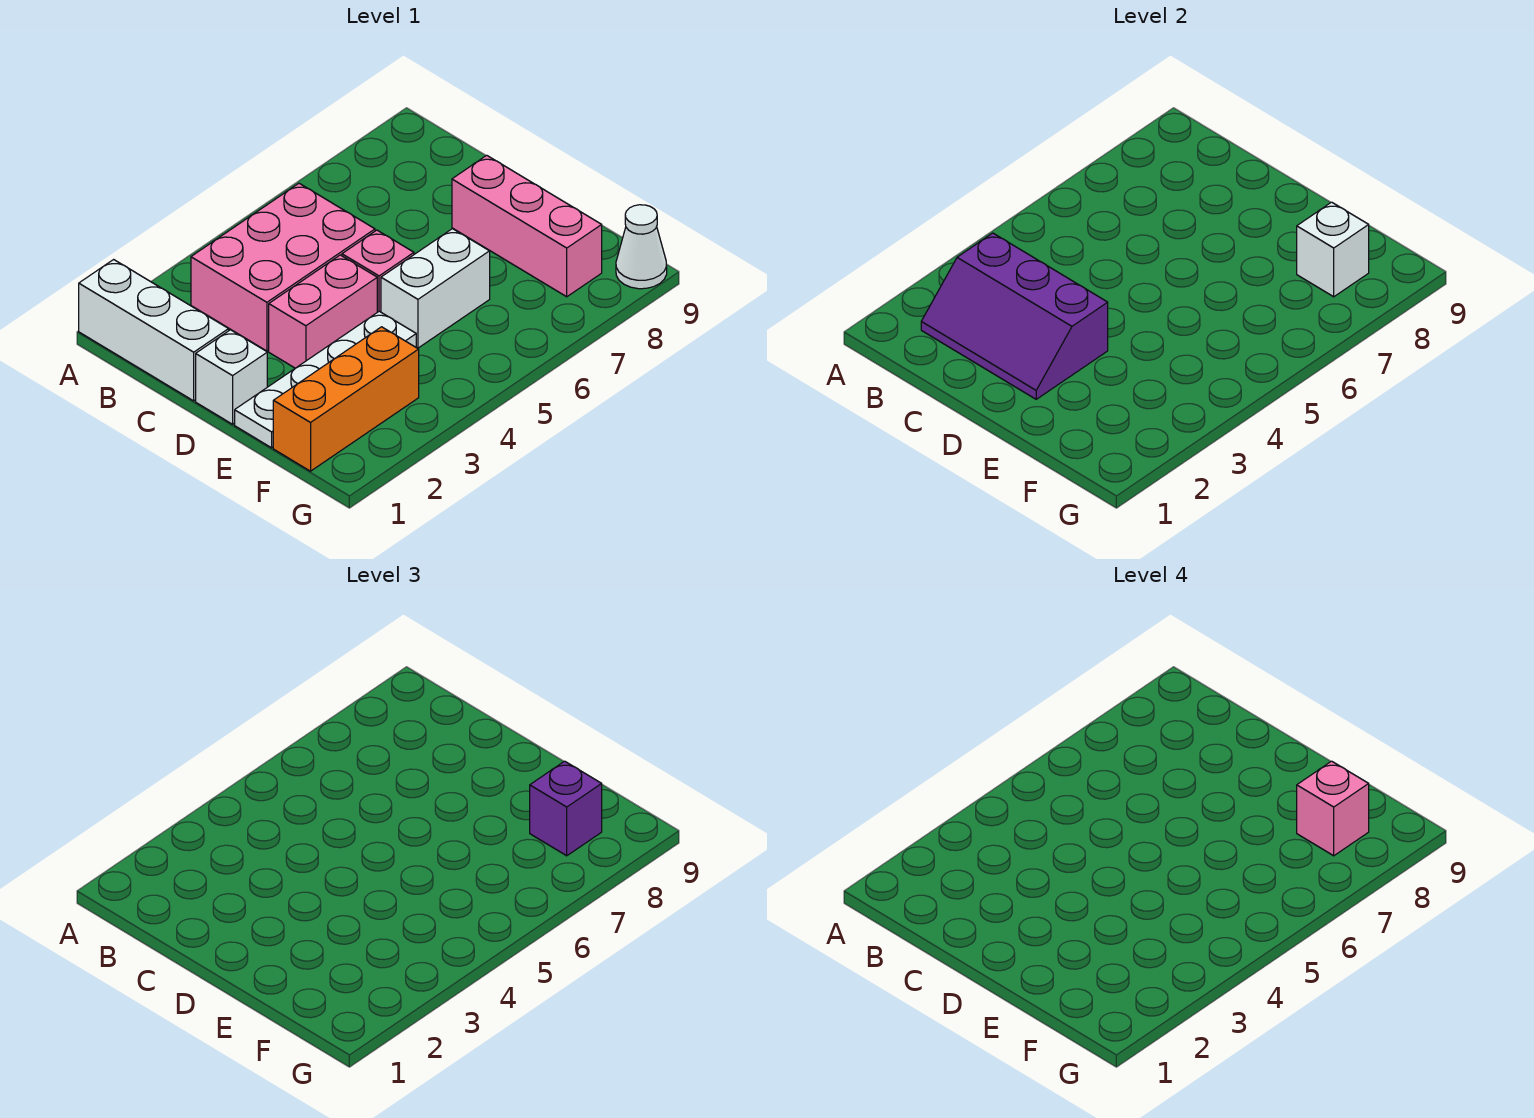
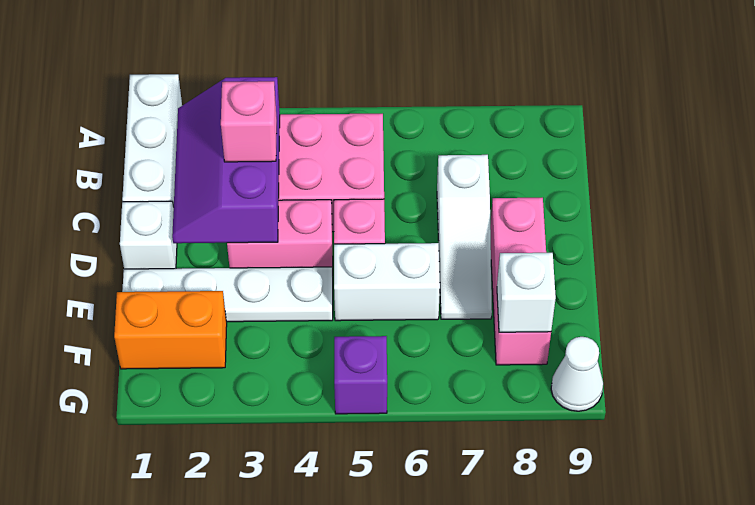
none -> white slope C7:E7 level 1 top C
orange brick F1:F3 level 1 -> orange brick F1:F2 level 1
purple brick F8 level 3 -> purple brick G5 level 1
pink brick F8 level 4 -> pink brick C3 level 3

